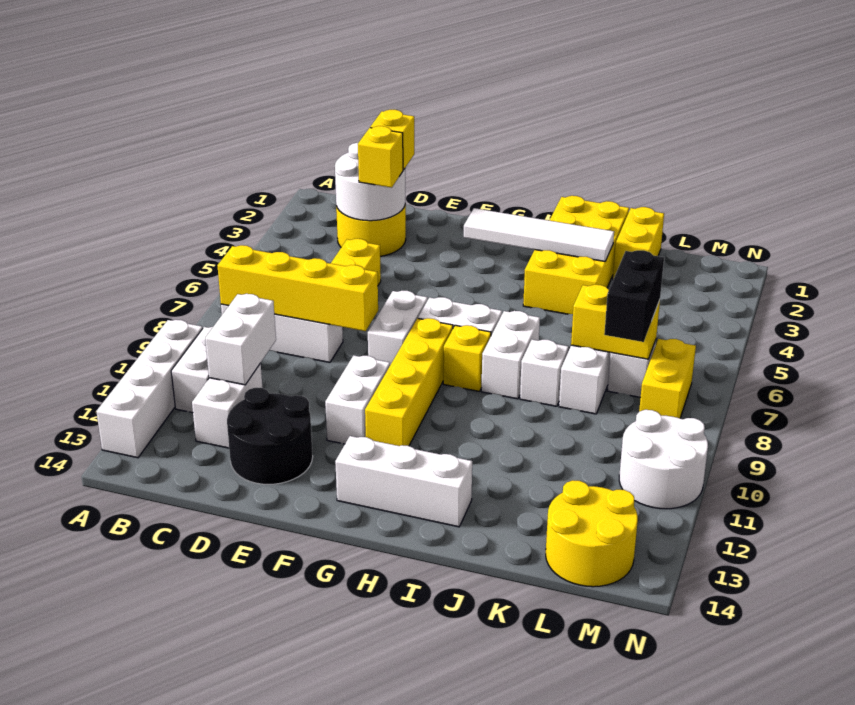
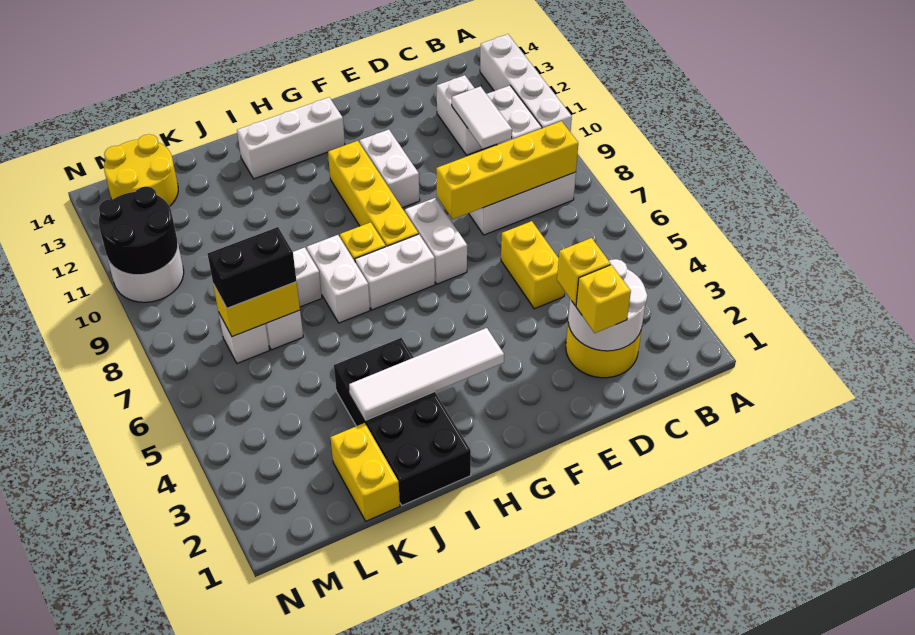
white brick C10:C11 level 2 -> white tile C10:C11 level 2
black round brick D12:E13 level 1 -> black round brick M10:N11 level 2
yellow brick I1:J4 level 1 -> black brick I1:J4 level 1
black brick L7:L8 level 3 -> black brick K7:L7 level 3
yellow brick M7:M8 level 1 -> none

